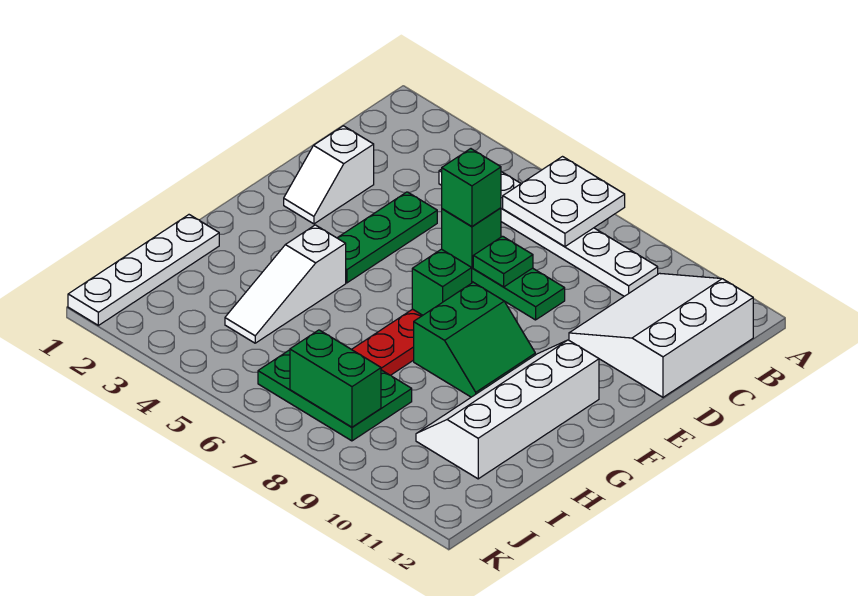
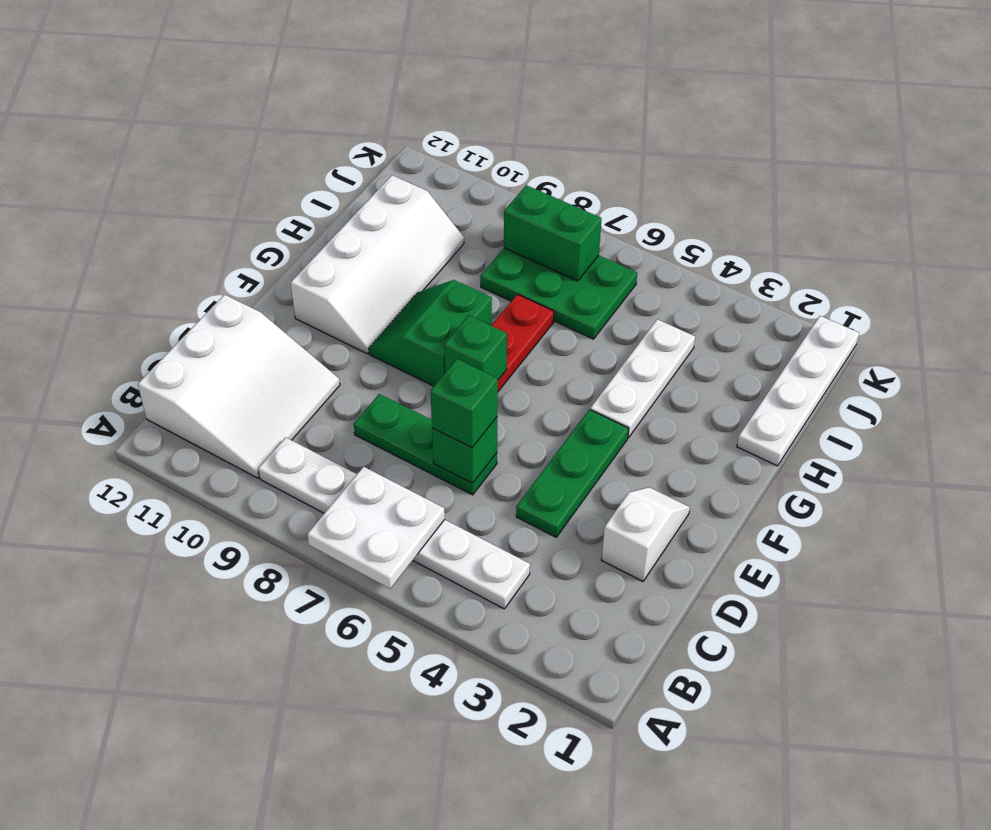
green plate D7 level 2 -> none
white slope G4:I4 level 1 top G -> white plate G4:I4 level 1

